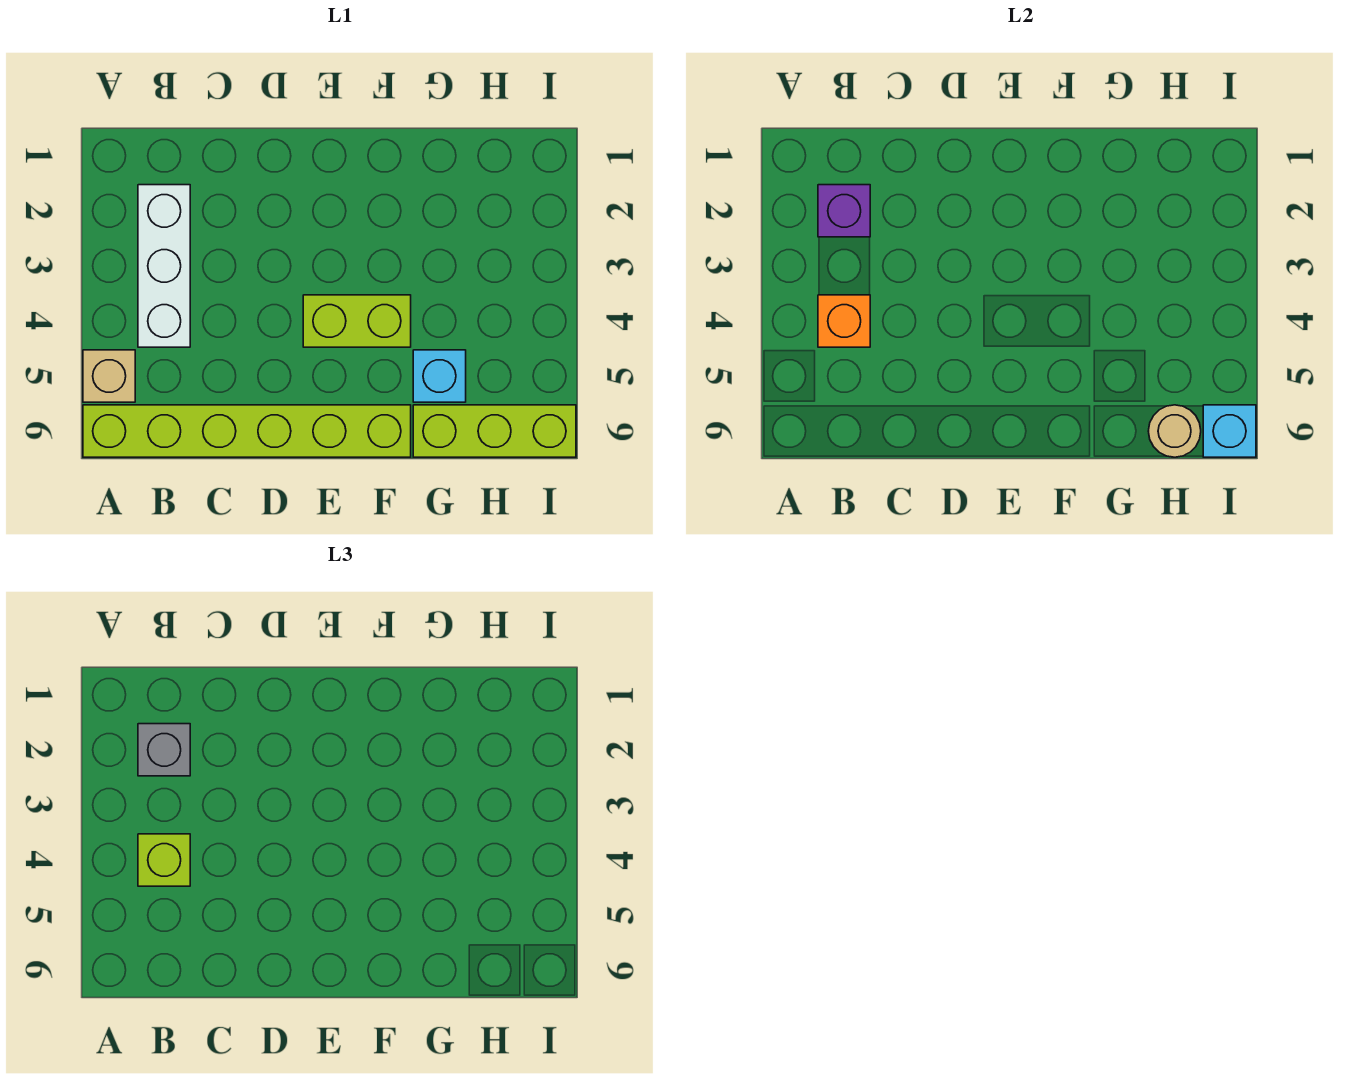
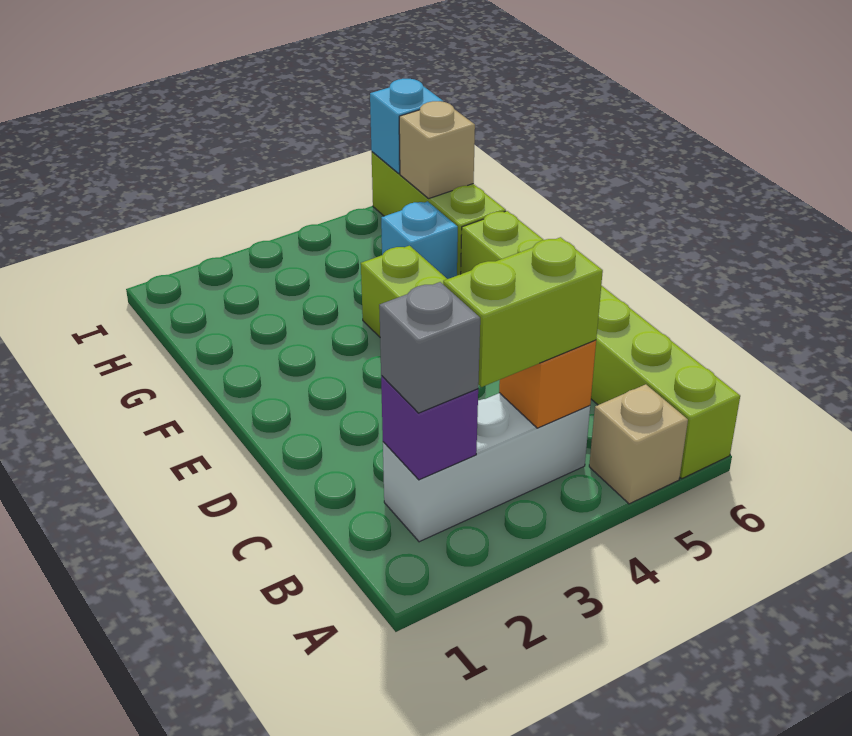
lime brick B4 level 3 -> lime brick B3:B4 level 3
tan round brick H6 level 2 -> tan brick H6 level 2

